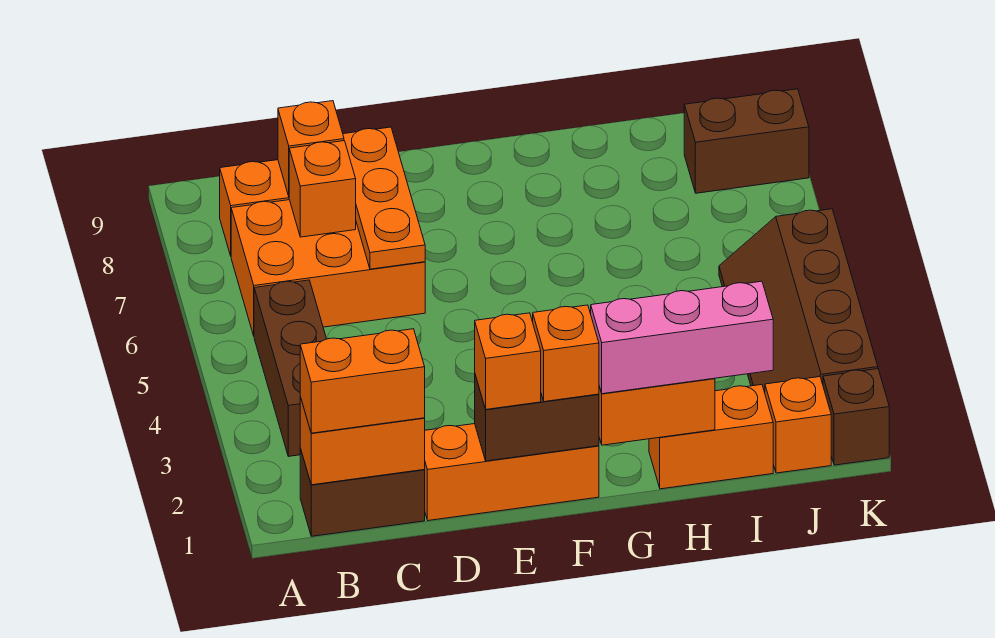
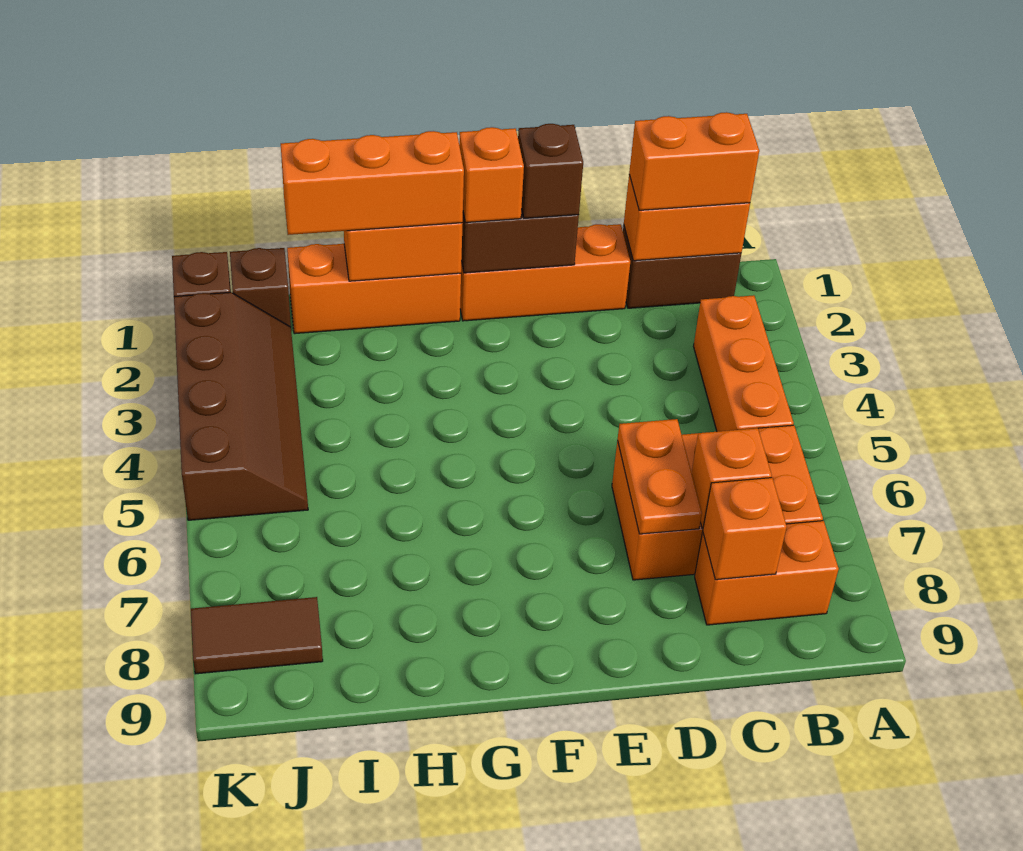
brown brick B3:B5 level 1 -> orange brick B3:B5 level 1
orange plate D6:D8 level 2 -> orange plate D6:D7 level 2
orange brick E1 level 3 -> brown brick E1 level 3
pink brick G1:I1 level 3 -> orange brick G1:I1 level 3
orange brick H1:I1 level 1 -> orange brick G1:I1 level 1
orange brick J1 level 1 -> brown brick J1 level 1
brown brick J8:K8 level 1 -> brown tile J8:K8 level 1

